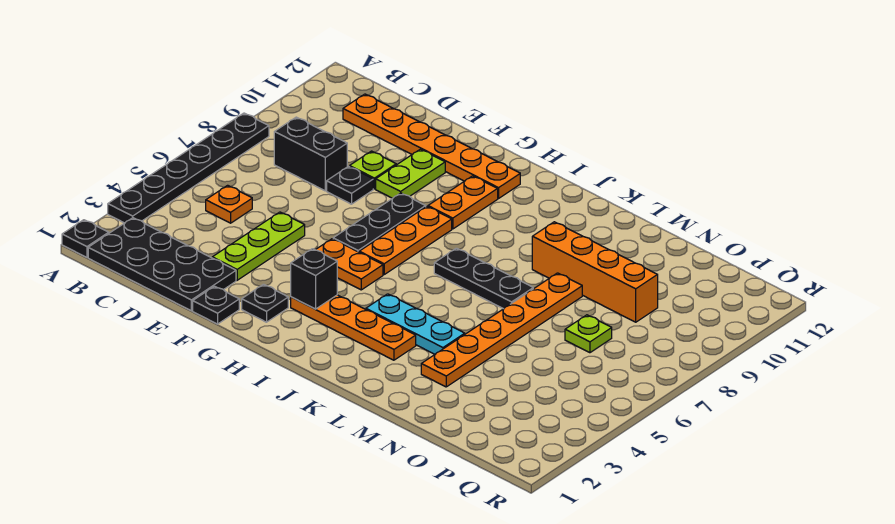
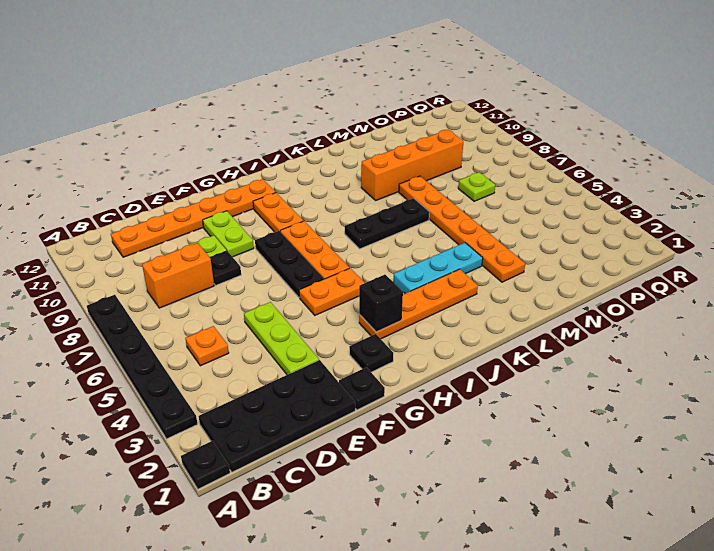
black brick C8:D8 level 1 -> orange brick C8:D8 level 1

